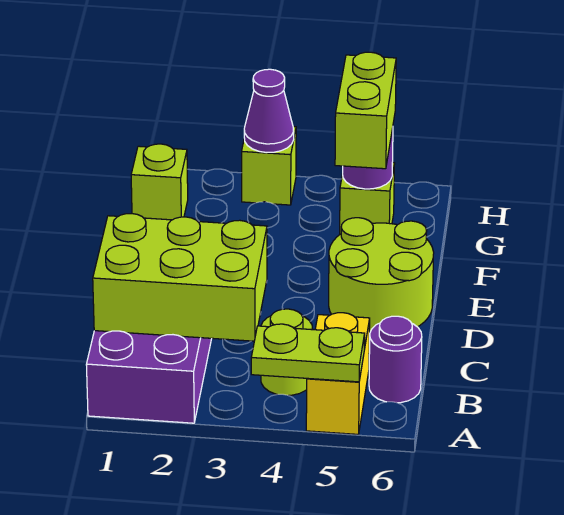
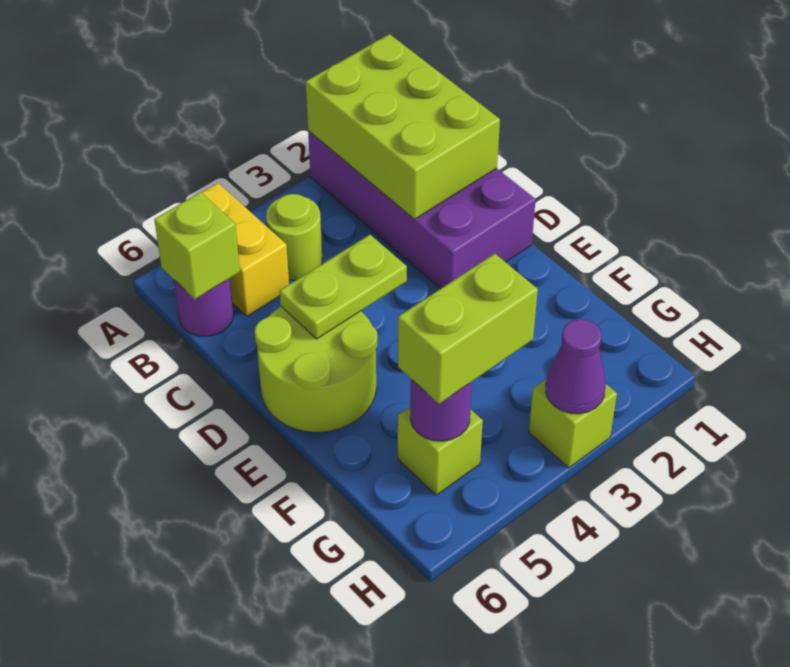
lime plate A4:A5 level 2 -> lime plate D4:D5 level 2
lime brick B1:C3 level 2 -> lime brick A1:C2 level 2
lime brick F5:G5 level 3 -> lime brick G4:G5 level 3
lime brick G1 level 1 -> lime brick B6 level 2

